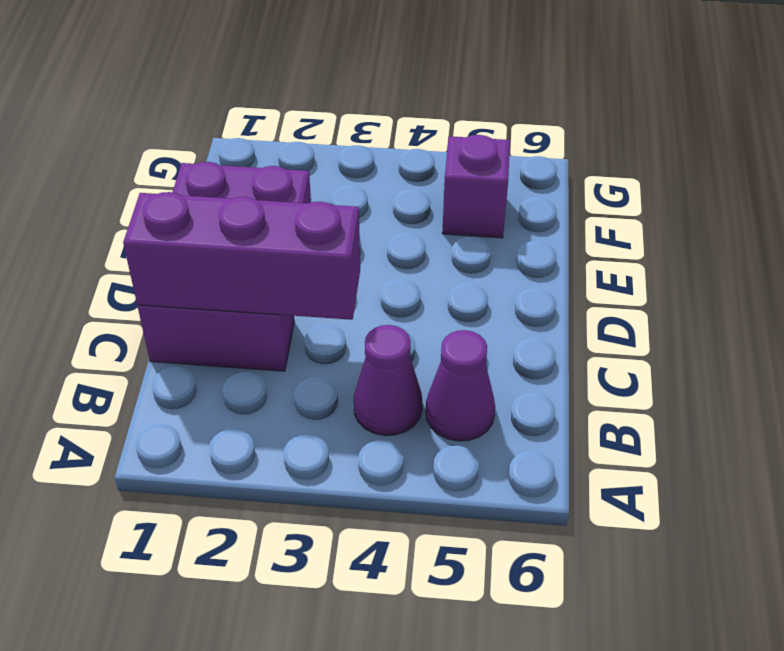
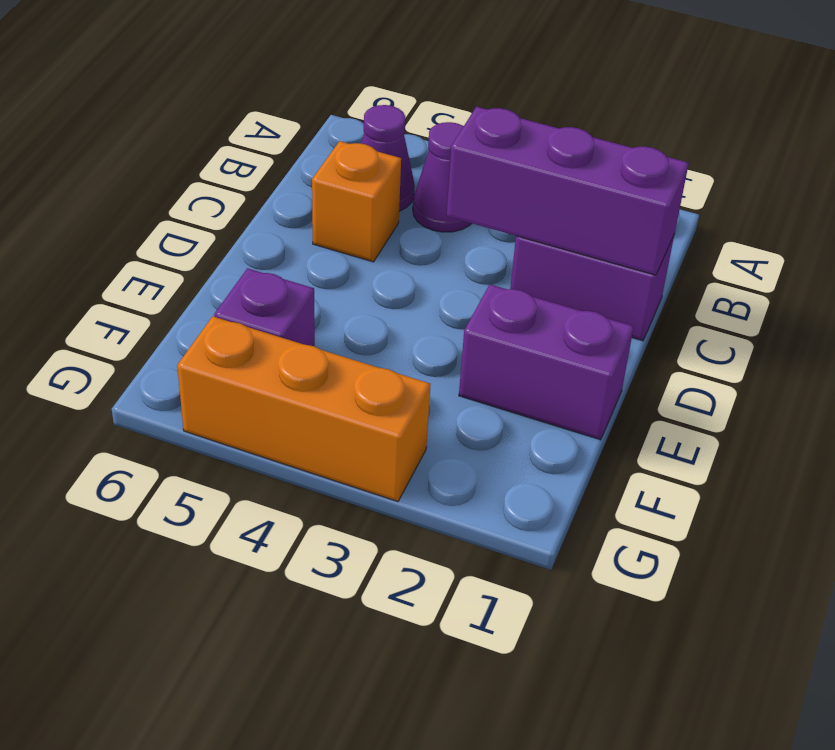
none -> orange brick C5 level 1
none -> orange brick G3:G5 level 1

